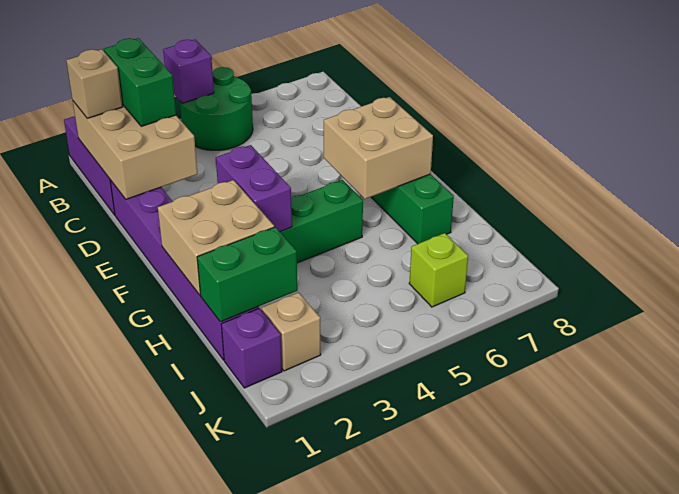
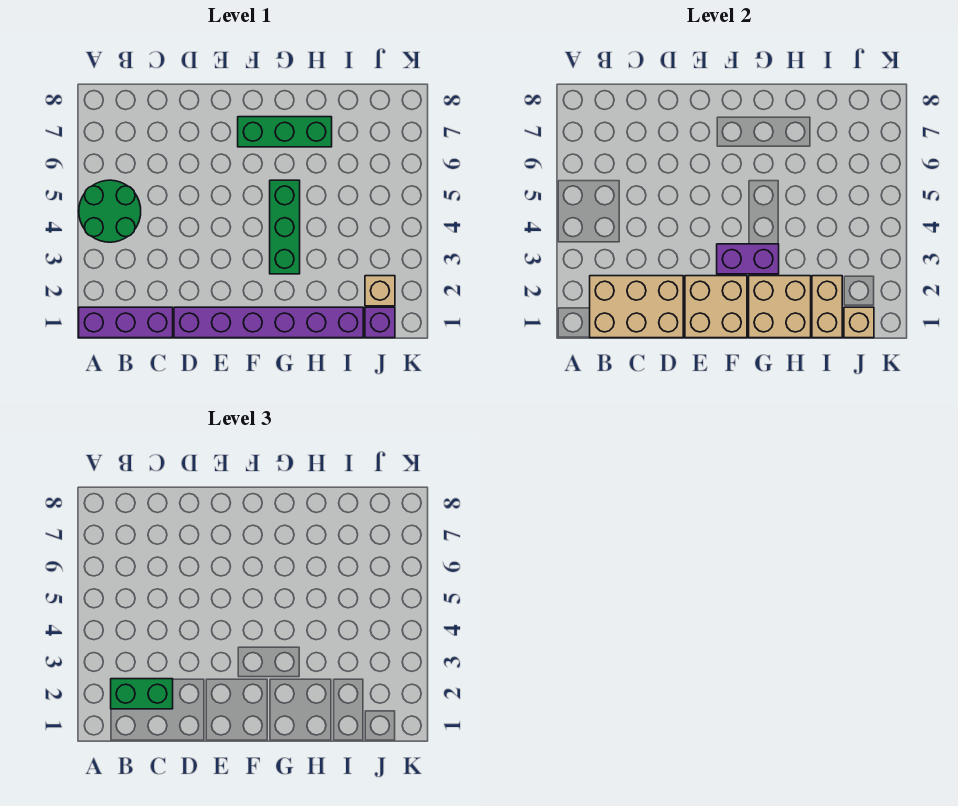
purple brick A4 level 2 -> none
tan brick B1 level 3 -> tan brick J1 level 2
tan brick F6:G7 level 2 -> tan brick E1:F2 level 2
green brick I1:I2 level 2 -> tan brick I1:I2 level 2
lime brick J6 level 1 -> none

